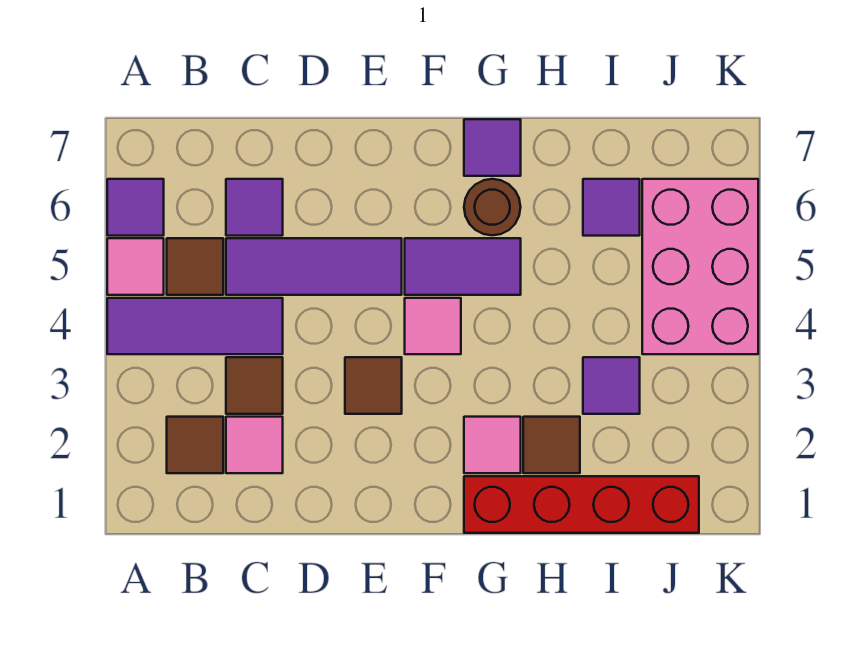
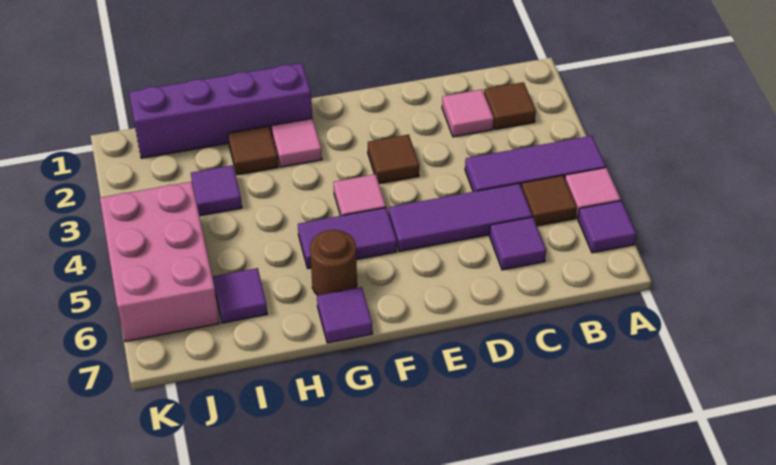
brown tile C3 level 1 -> none
red brick G1:J1 level 1 -> purple brick G1:J1 level 1

